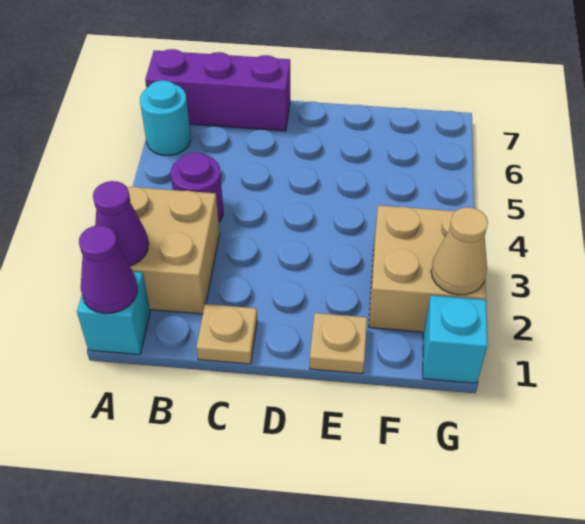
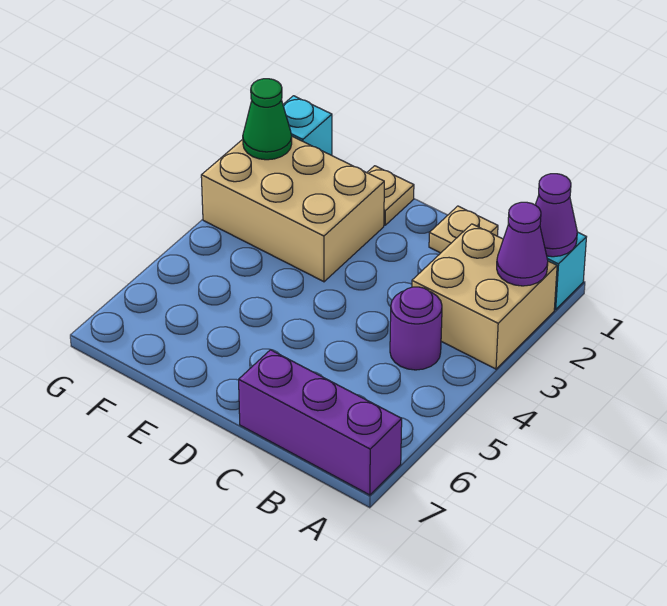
cyan round brick A6 level 1 -> none
tan brick F2:G3 level 1 -> tan brick E2:G3 level 1
tan cone G2 level 2 -> green cone G2 level 2

